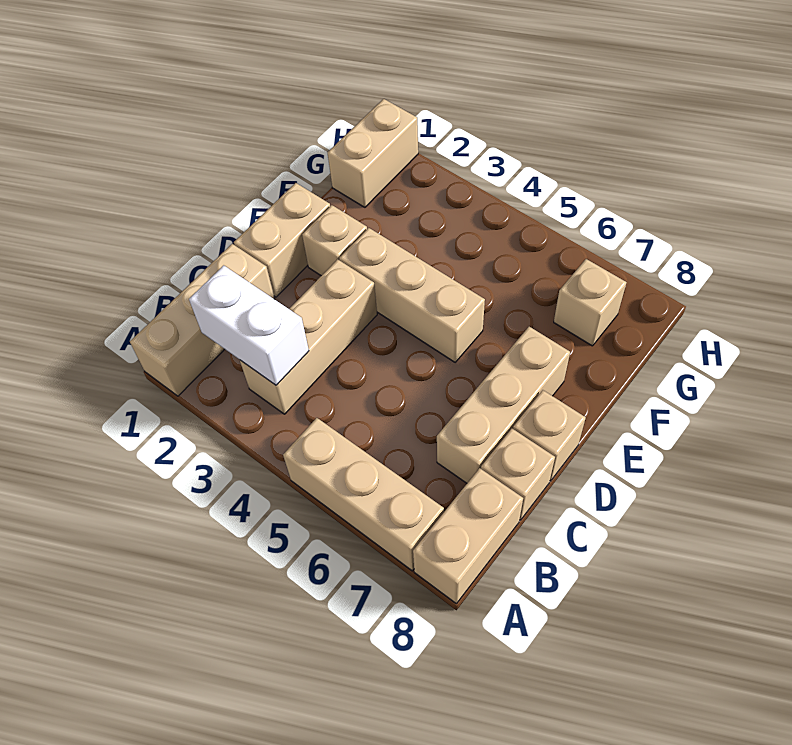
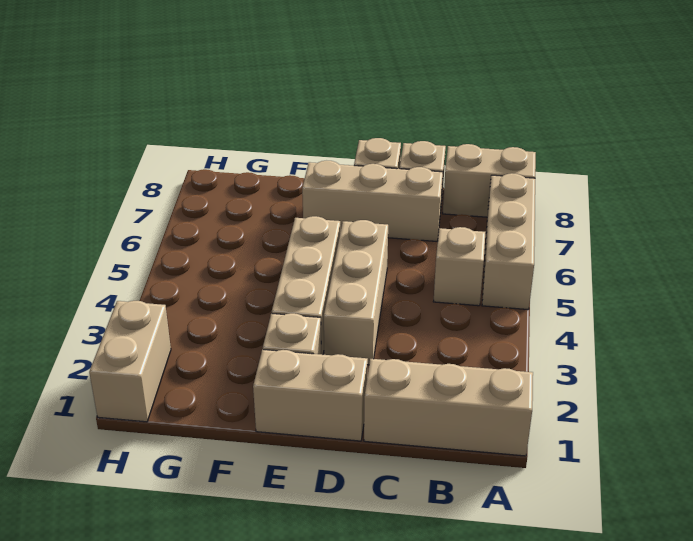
white brick B2:B3 level 2 -> none
tan brick B3:D3 level 1 -> tan brick D3:D5 level 1
tan brick G1:H1 level 1 -> tan brick H1:H2 level 1
tan brick G7 level 1 -> tan brick B5 level 1

